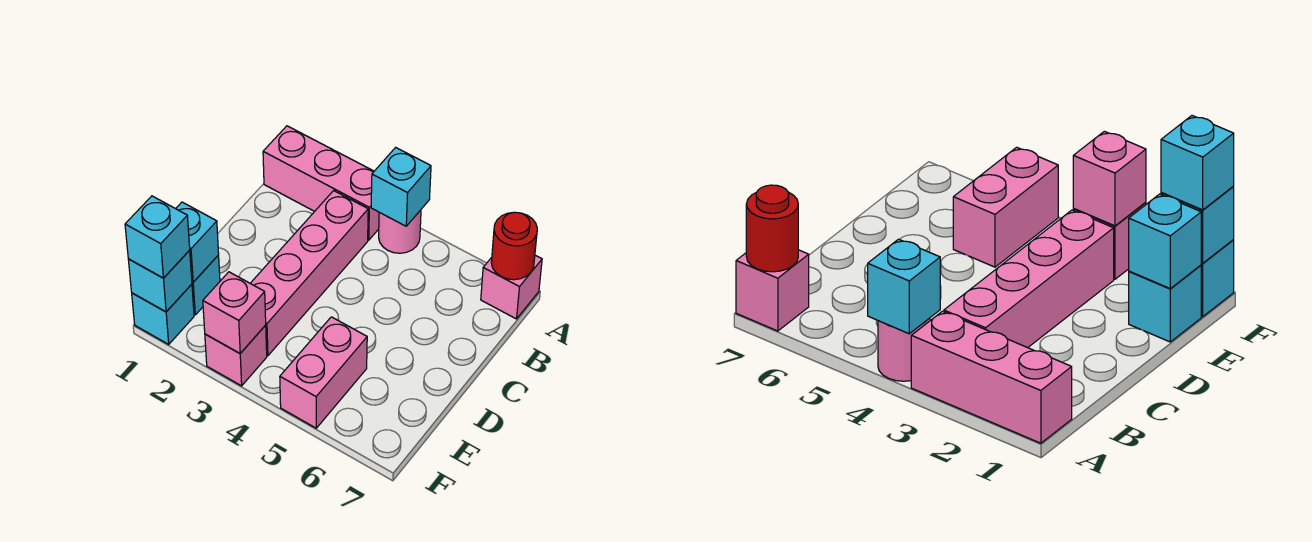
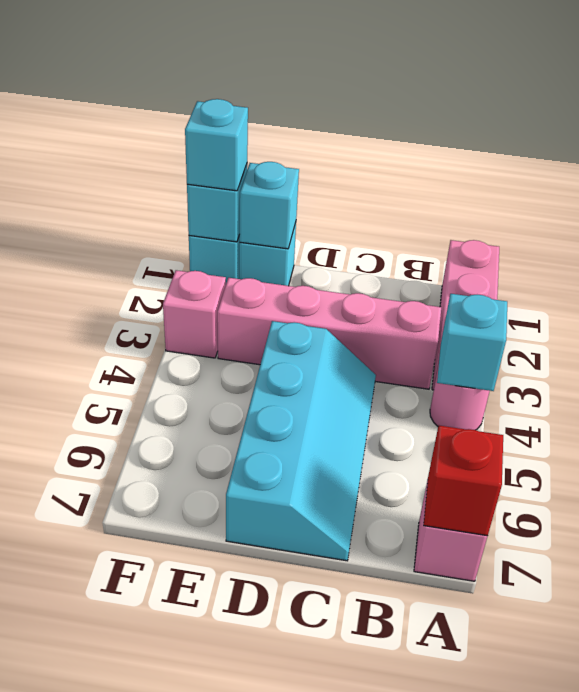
red round brick A7 level 2 -> red brick A7 level 2
none -> cyan slope C4:D7 level 1 top D
pink brick E5:F5 level 1 -> none
pink brick F3 level 2 -> none

